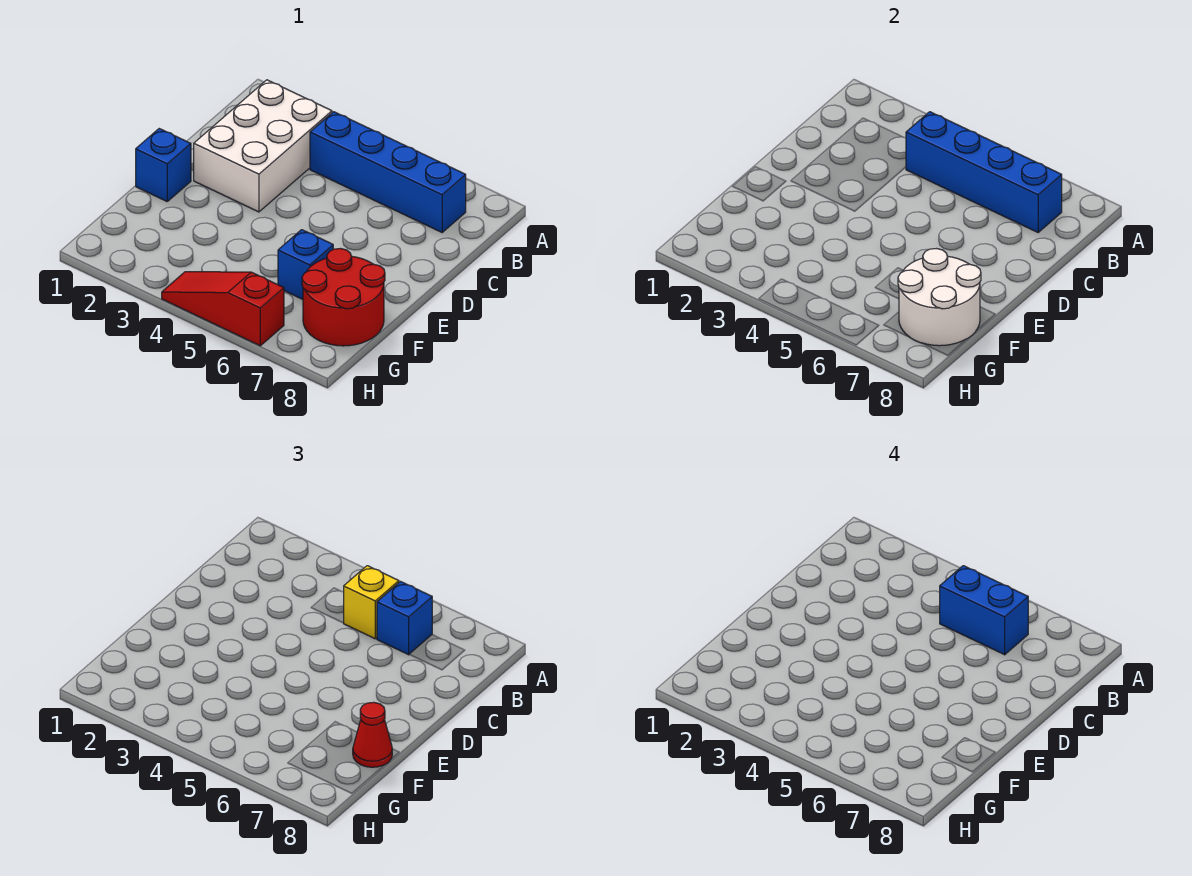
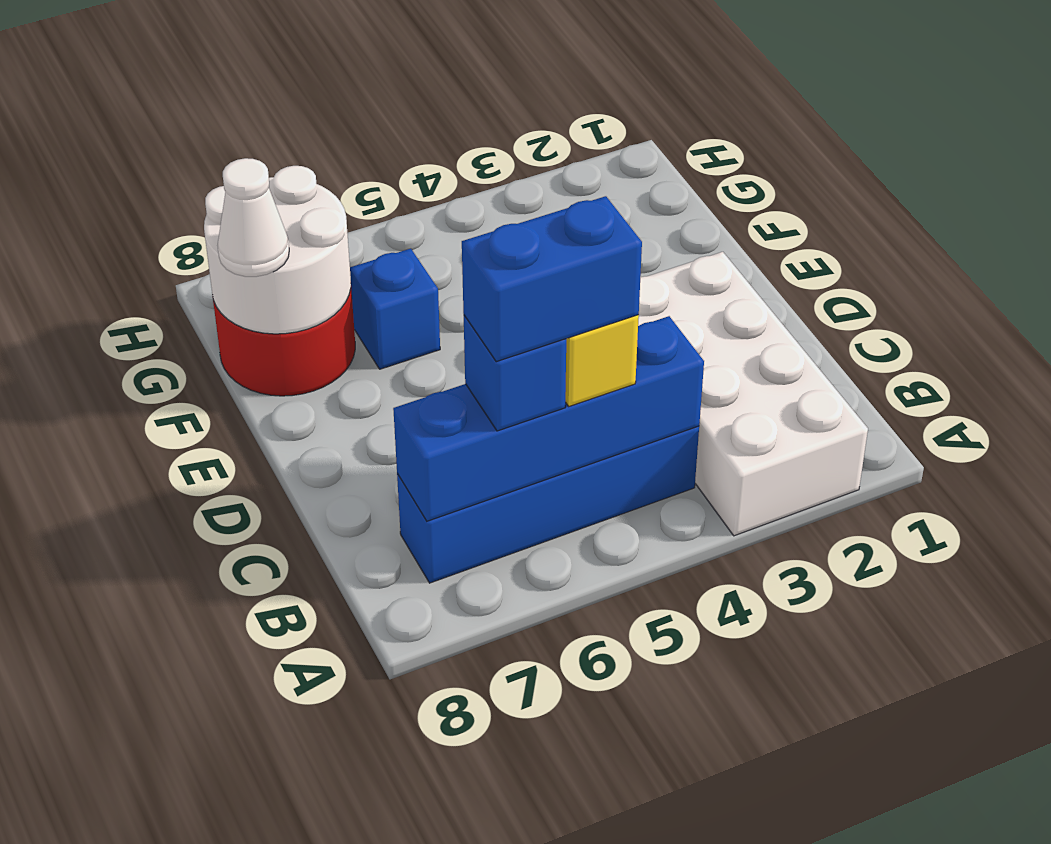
white brick B2:D3 level 1 -> white brick A2:D3 level 1
blue brick E1 level 1 -> none
red cone F8 level 3 -> white cone F8 level 3
red slope H4:H6 level 1 top 6 -> none

